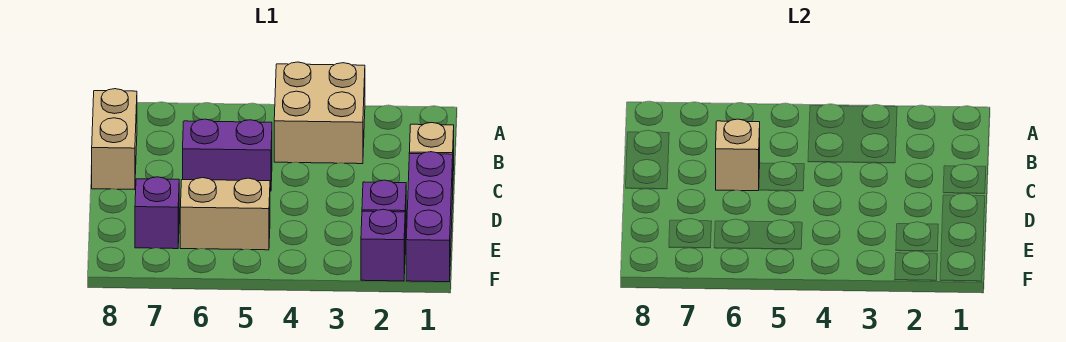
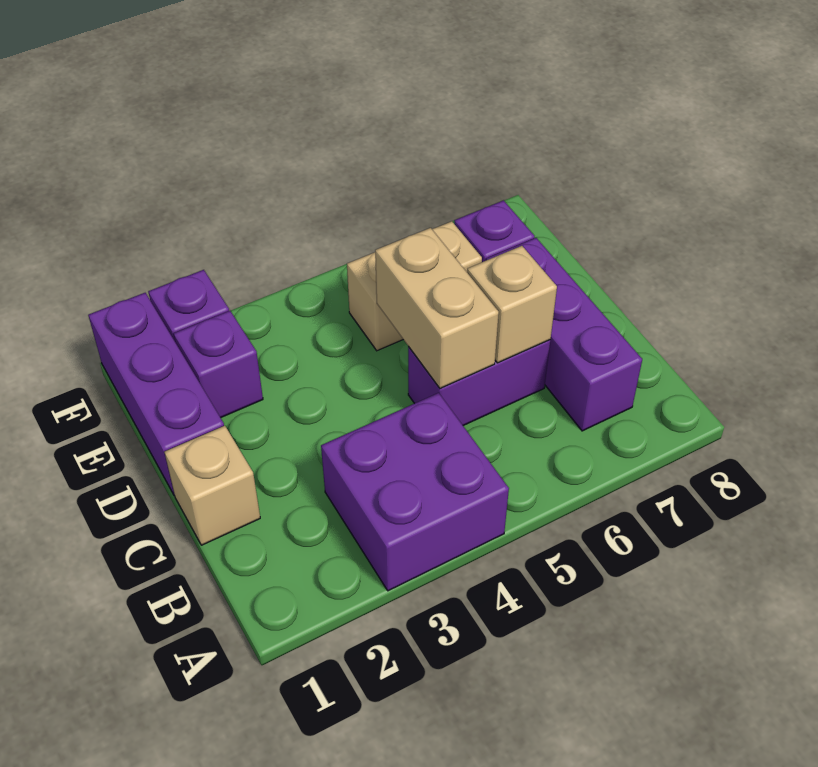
tan brick A3:B4 level 1 -> purple brick A3:B4 level 1
none -> purple brick B7:D7 level 1
tan brick B8:C8 level 1 -> tan brick C5:D5 level 2

